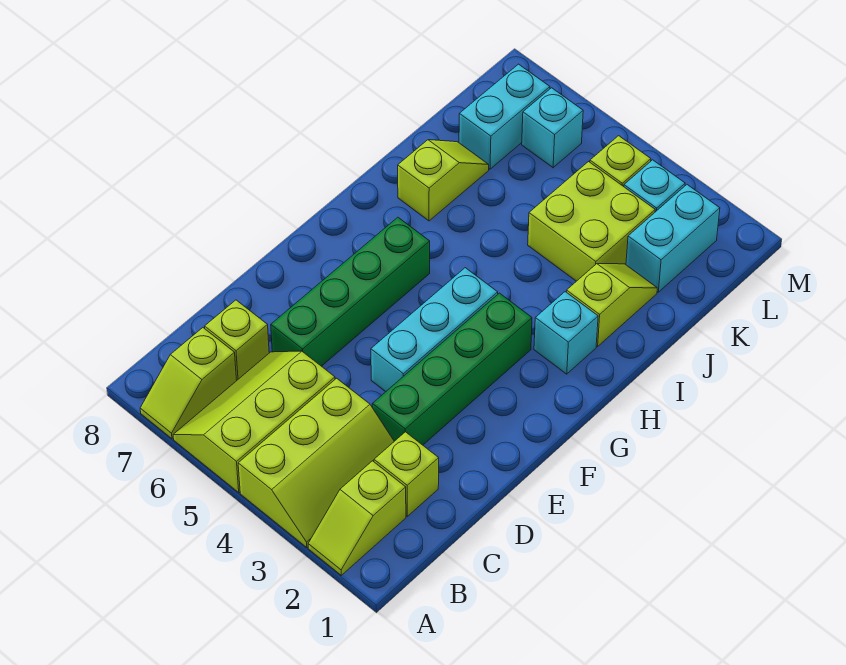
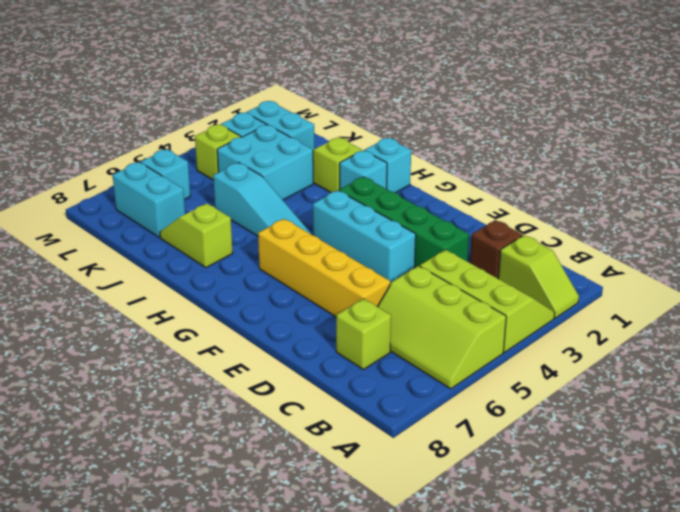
lime slope A7:B7 level 1 top B -> none
lime brick C2 level 1 -> brown brick C2 level 1
green brick D6:G6 level 1 -> yellow brick D6:G6 level 1
none -> cyan brick H1 level 1
none -> cyan slope H5:J5 level 1 top J
lime brick J3:K4 level 1 -> cyan brick J3:K4 level 1

